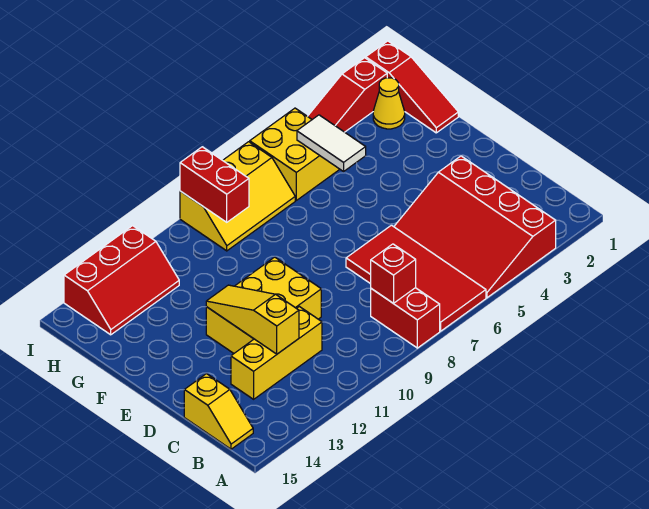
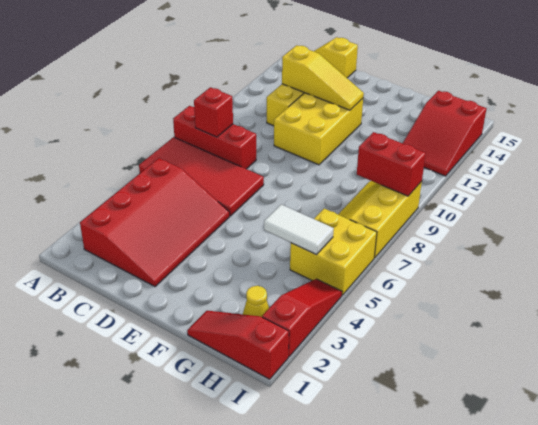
red slope A3:D5 level 1 top 3 -> red slope B2:D5 level 1 top B
red brick A8:B8 level 1 -> red brick A8:C8 level 1
red slope H12:I14 level 1 top I -> red slope H12:I14 level 1 top 14

